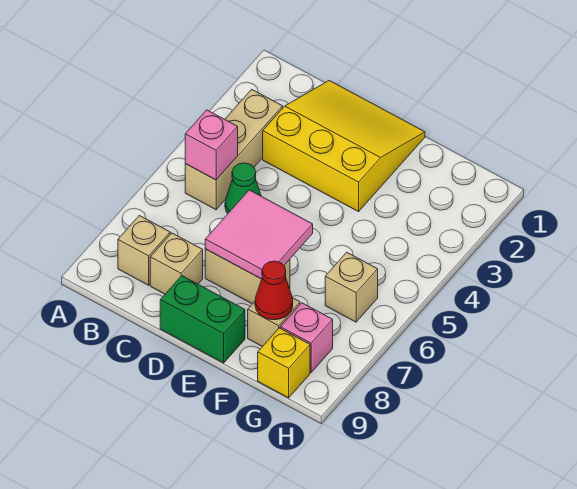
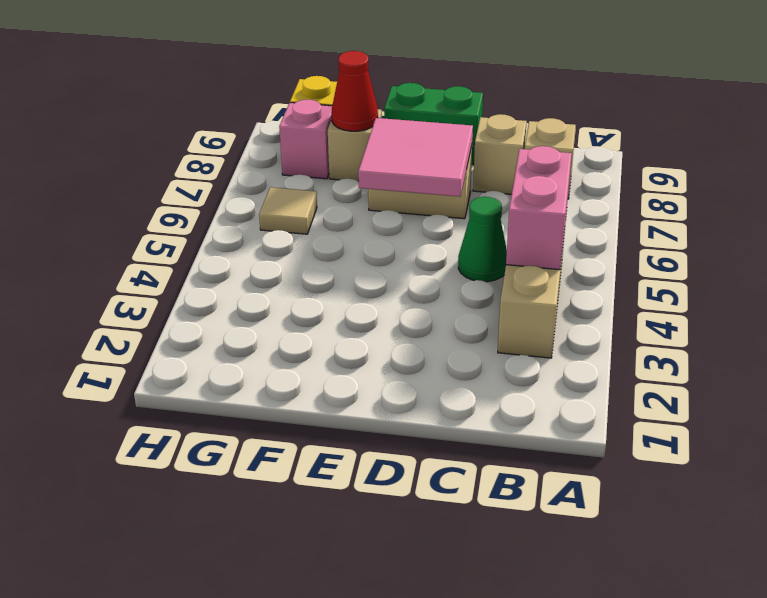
pink brick B5 level 2 -> pink brick B4:B5 level 2
yellow slope C1:E3 level 1 top 3 -> none
tan brick G6 level 1 -> tan tile G6 level 1

